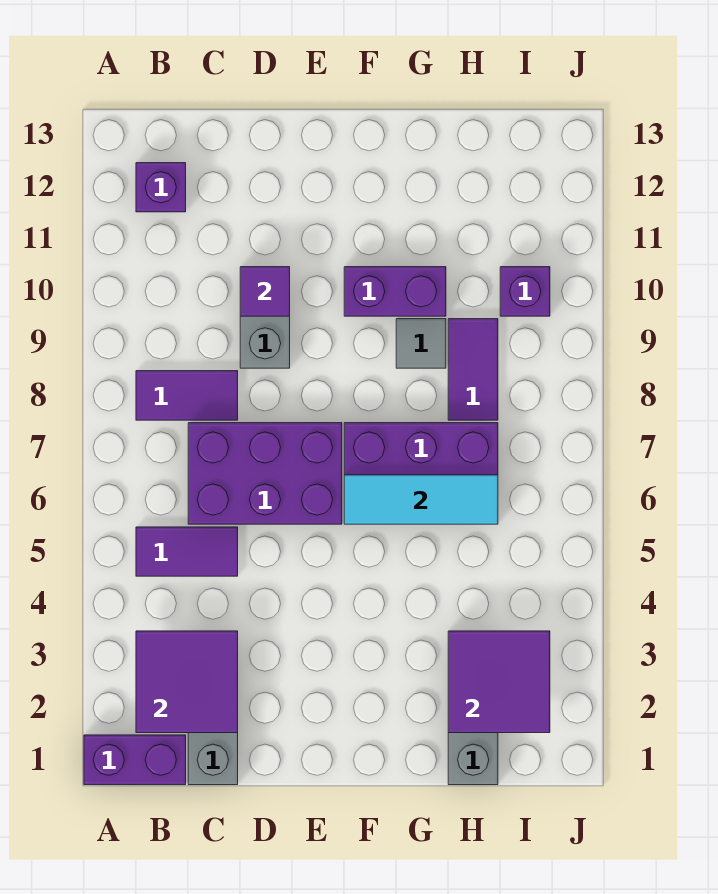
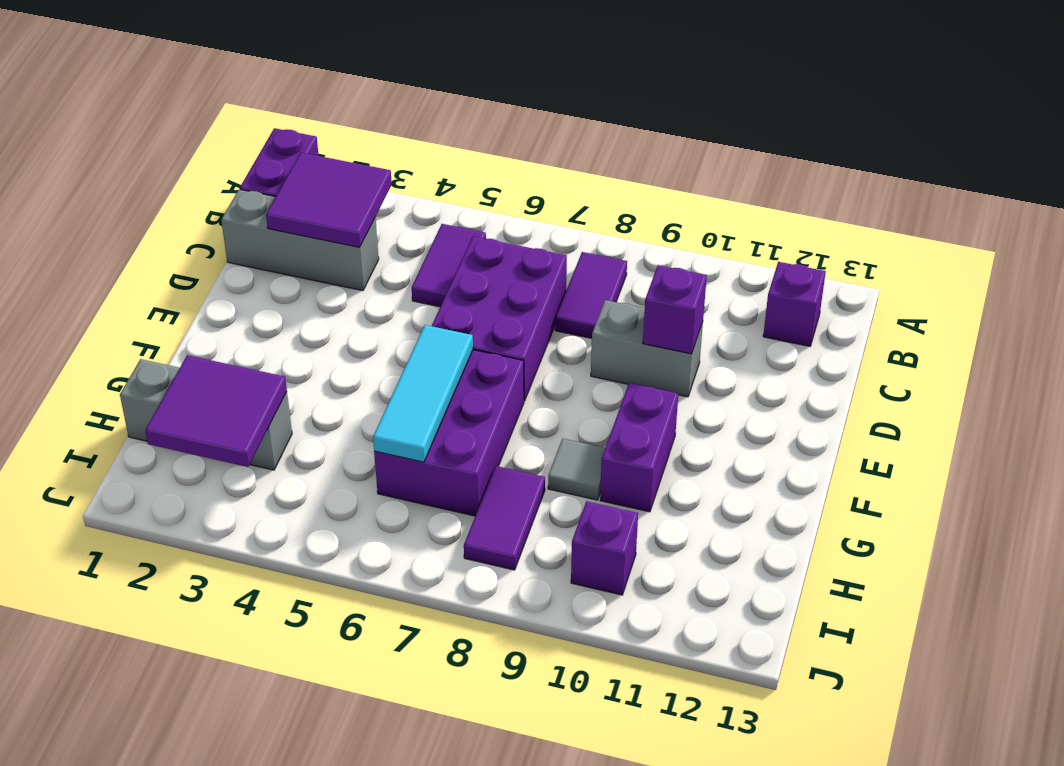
purple tile D10 level 2 -> purple brick D10 level 2
purple tile H8:H9 level 1 -> purple tile H8:I8 level 1

